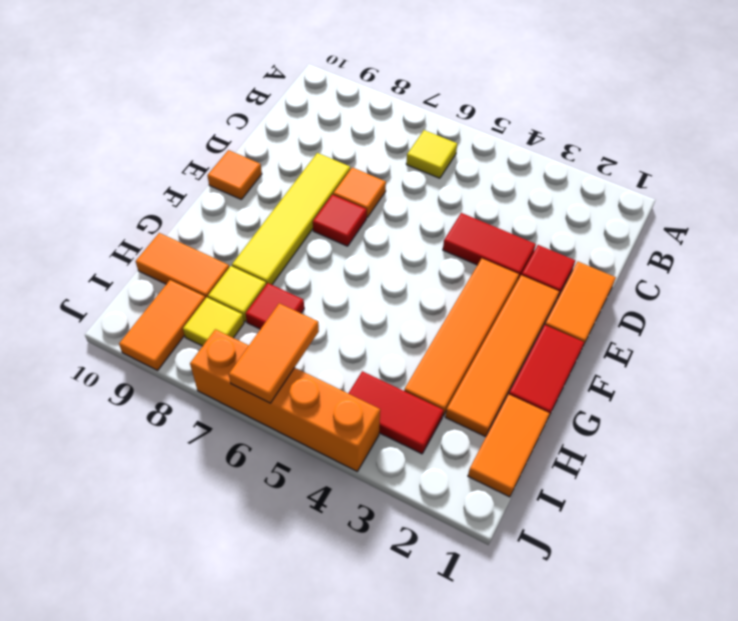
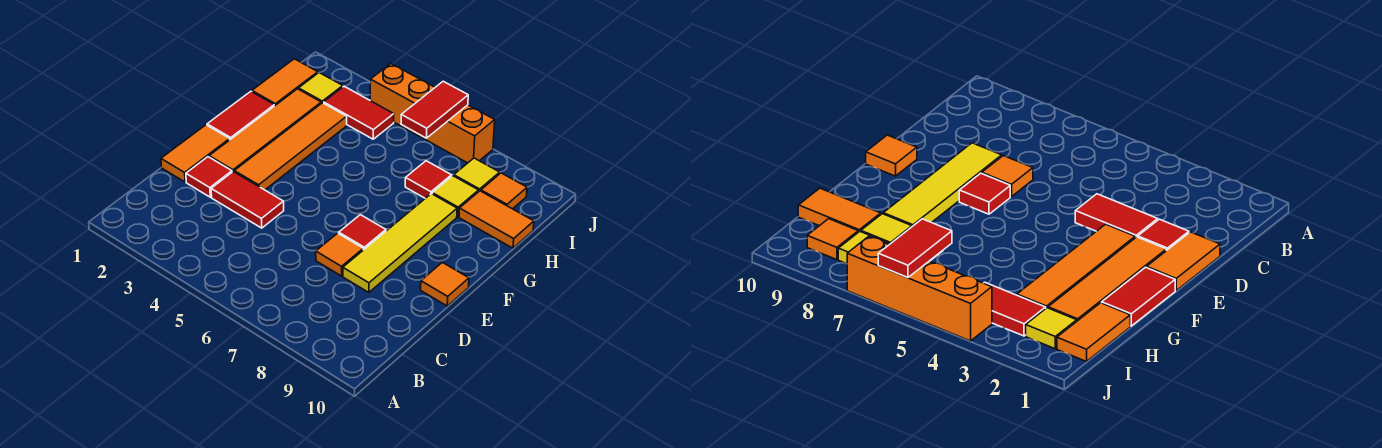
yellow tile B6 level 1 -> yellow tile I2 level 1
orange tile I6:J6 level 2 -> red tile I6:J6 level 2
orange tile I9:J9 level 1 -> orange tile I9 level 1

